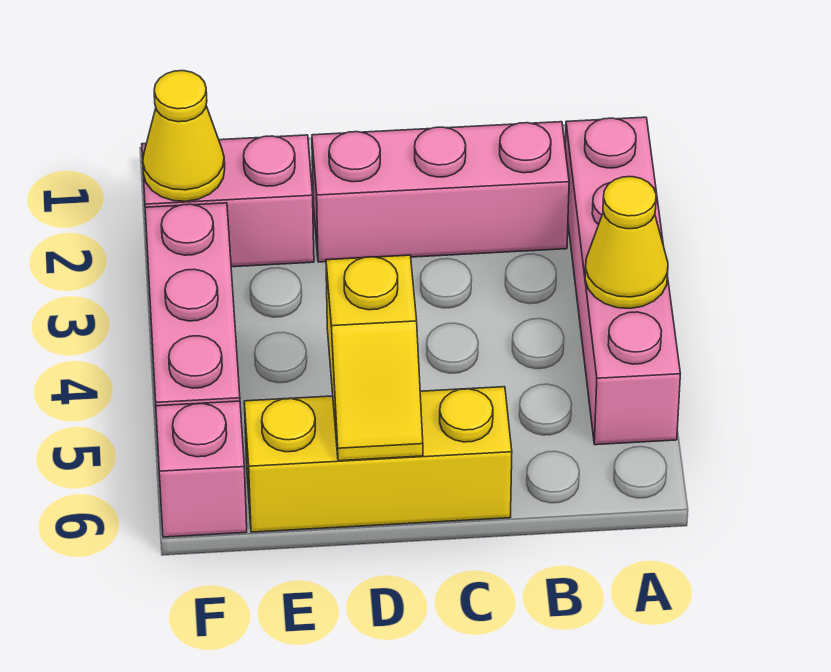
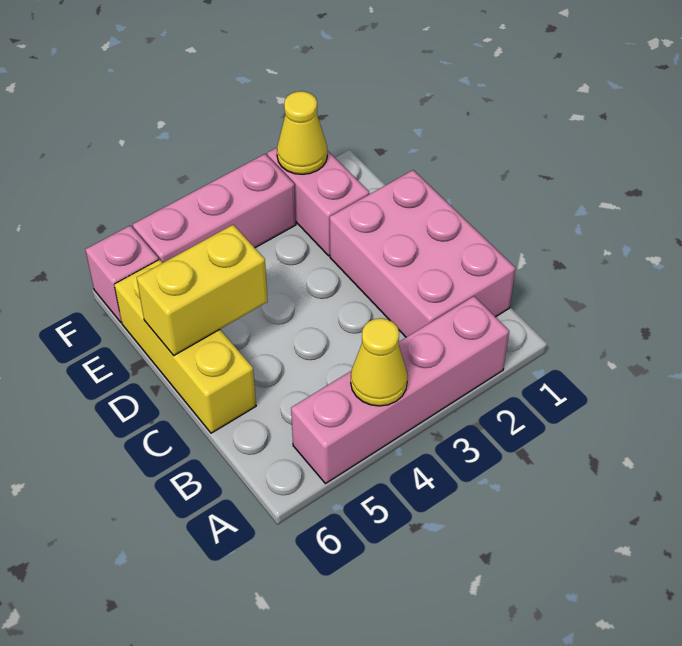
pink brick B2:D2 level 1 -> pink brick B1:D2 level 1
yellow slope D5:D6 level 2 top 5 -> yellow brick D5:D6 level 2

